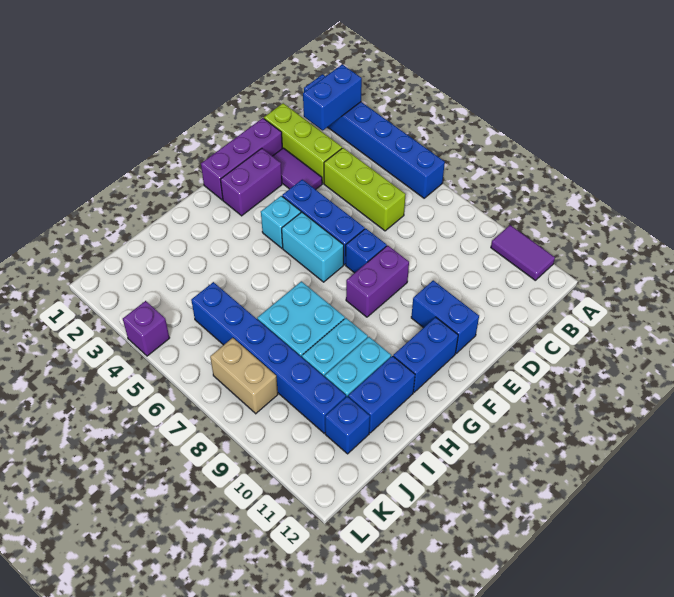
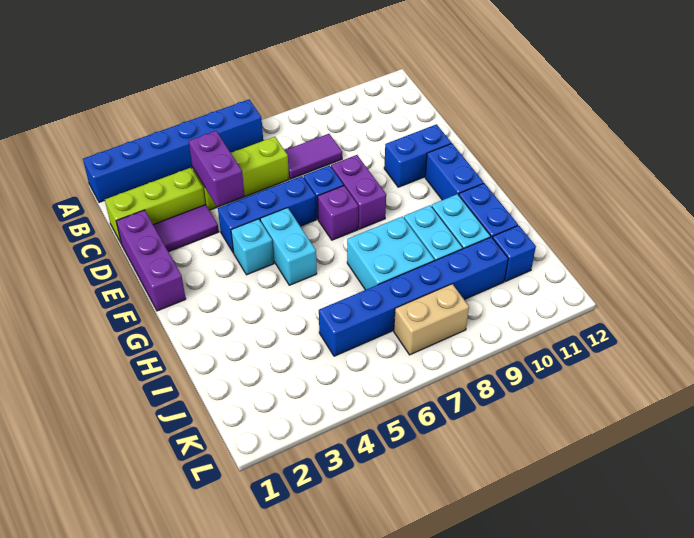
blue brick A2:B2 level 2 -> none
purple tile A10:A11 level 1 -> purple tile C7:C8 level 1
purple brick E2:F2 level 1 -> purple brick C4:D4 level 2
cyan brick F5:F6 level 1 -> cyan brick F5:G5 level 1
purple brick L4 level 1 -> purple brick F7 level 1

